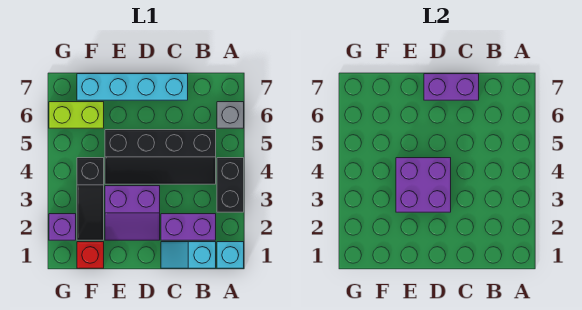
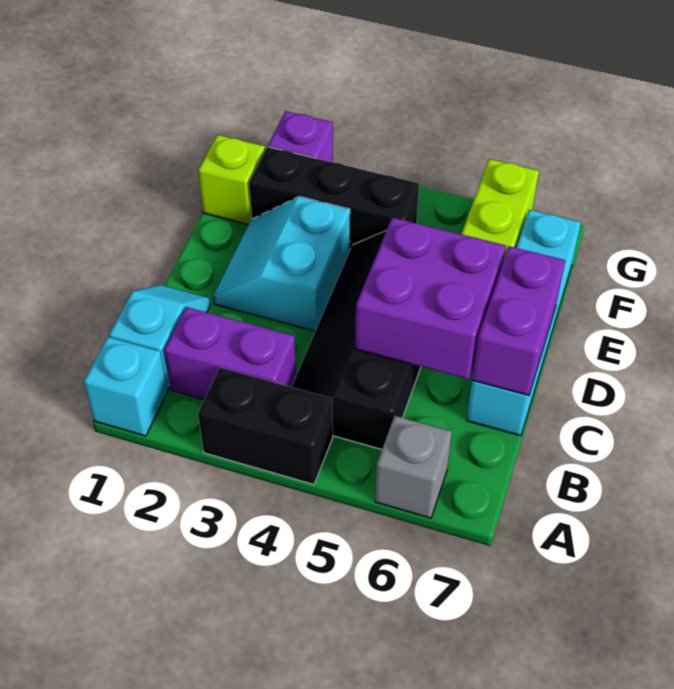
purple brick B2:C2 level 1 -> purple brick B2:B3 level 1
purple slope D2:E3 level 1 top 3 -> cyan slope D2:E3 level 1 top 3
purple brick D3:E4 level 2 -> purple brick C5:D6 level 2
red brick F1 level 1 -> lime brick F1 level 1
black slope F2:F4 level 1 top 4 -> black brick F2:F4 level 1

